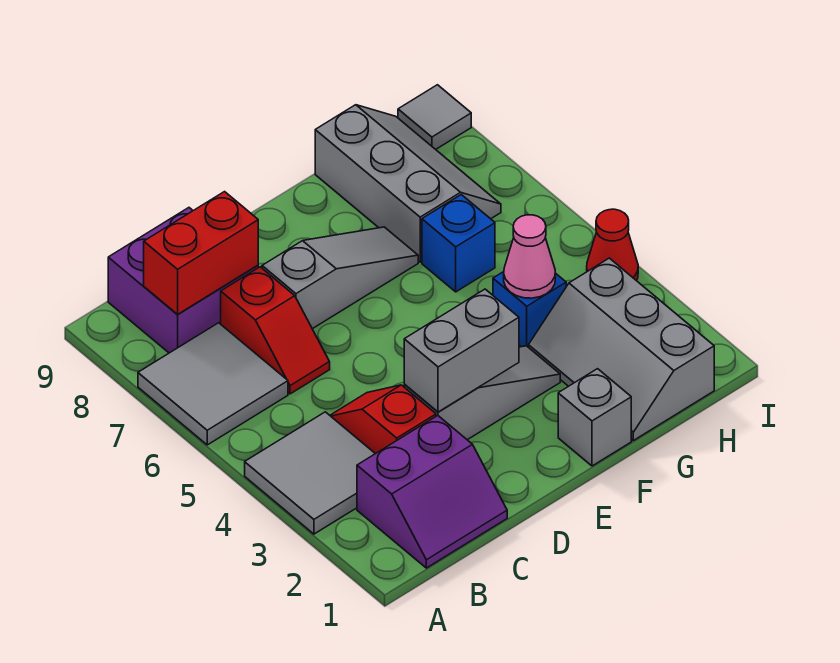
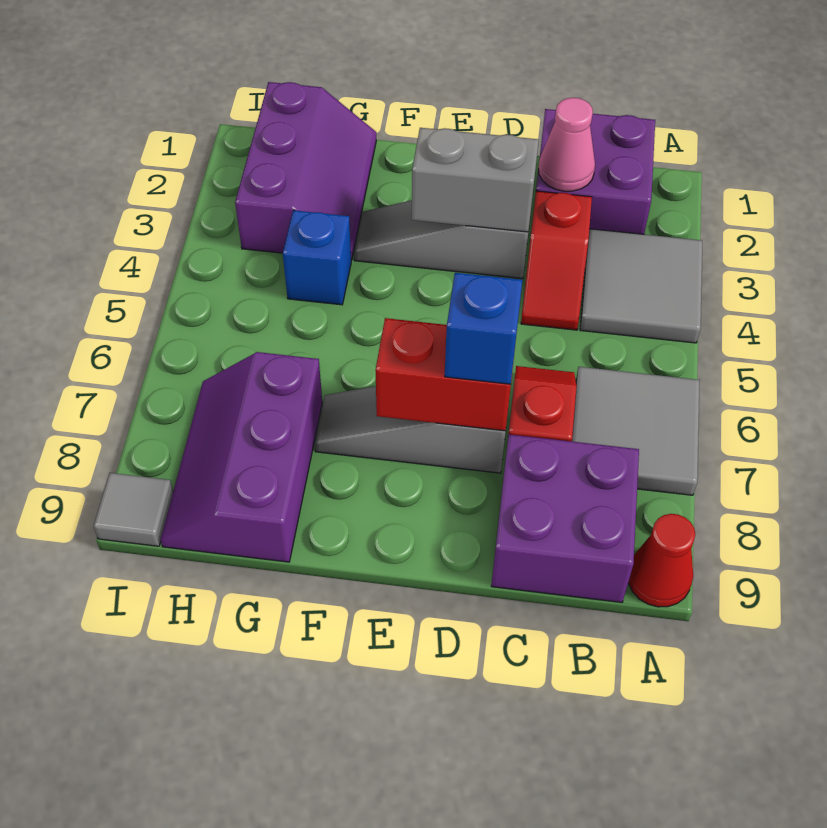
purple slope B1:C2 level 1 top 2 -> purple brick B1:C2 level 1
red brick B8:C8 level 2 -> red brick D7:E7 level 2
grey brick F1 level 1 -> none
grey slope G1:H3 level 1 top H -> purple slope G1:H3 level 1 top H
pink cone G4 level 2 -> pink cone C2 level 2
blue brick G6 level 1 -> blue brick D7 level 3
grey slope G7:H9 level 1 top G -> purple slope G7:H9 level 1 top G
red cone I4 level 1 -> red cone A9 level 1

